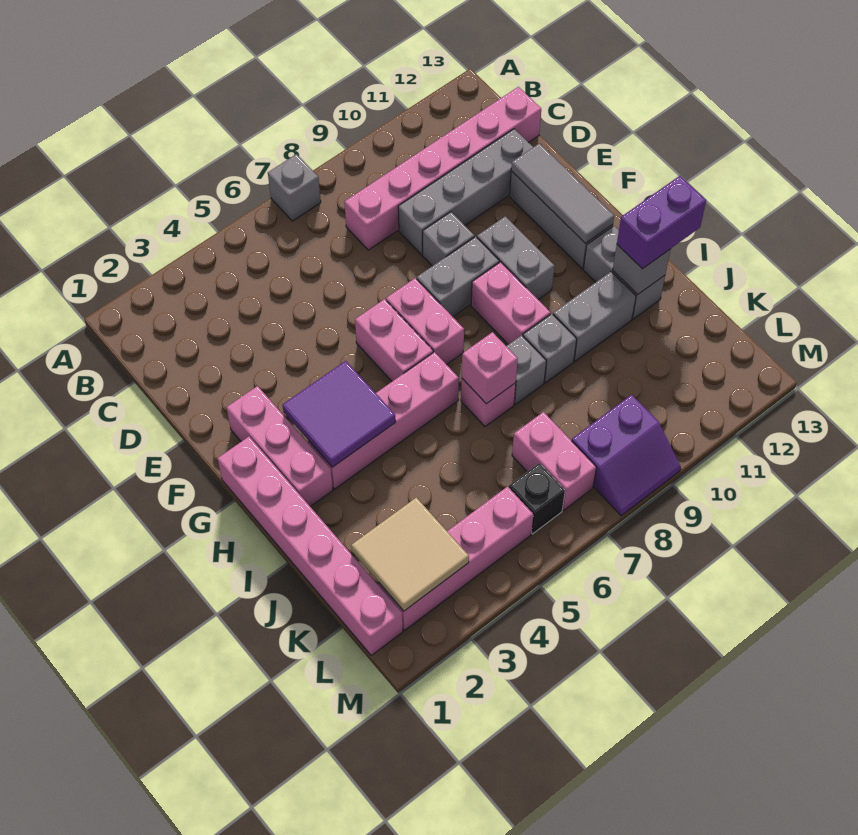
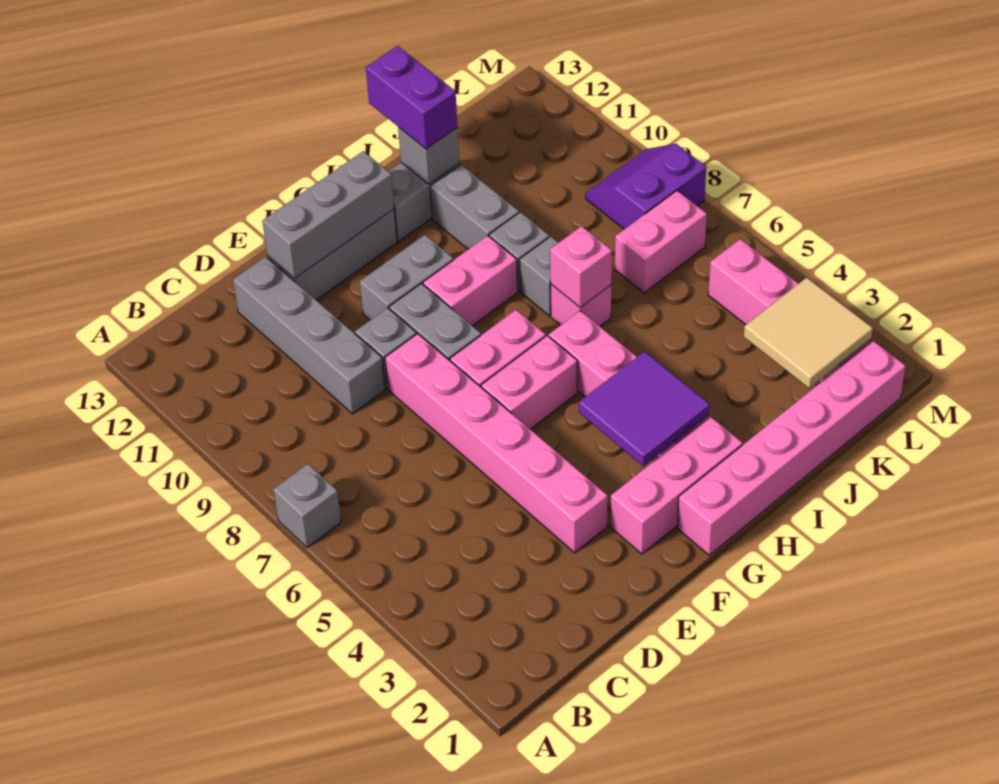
pink brick C8:C13 level 1 -> pink brick E3:E8 level 1
grey tile E12:G12 level 2 -> grey brick E12:G12 level 2
black brick L6 level 1 -> none
purple slope L8:M9 level 1 top L -> purple slope L8:M9 level 1 top 8

